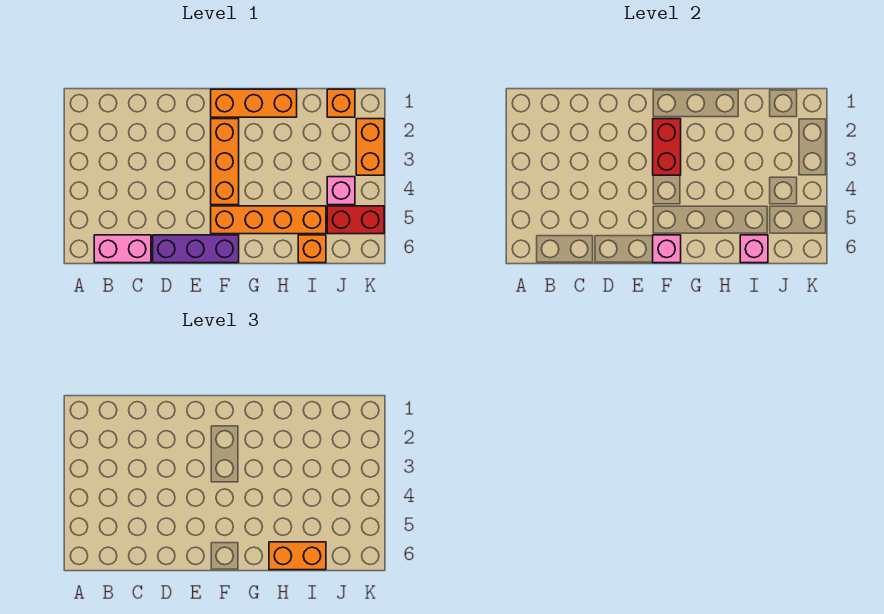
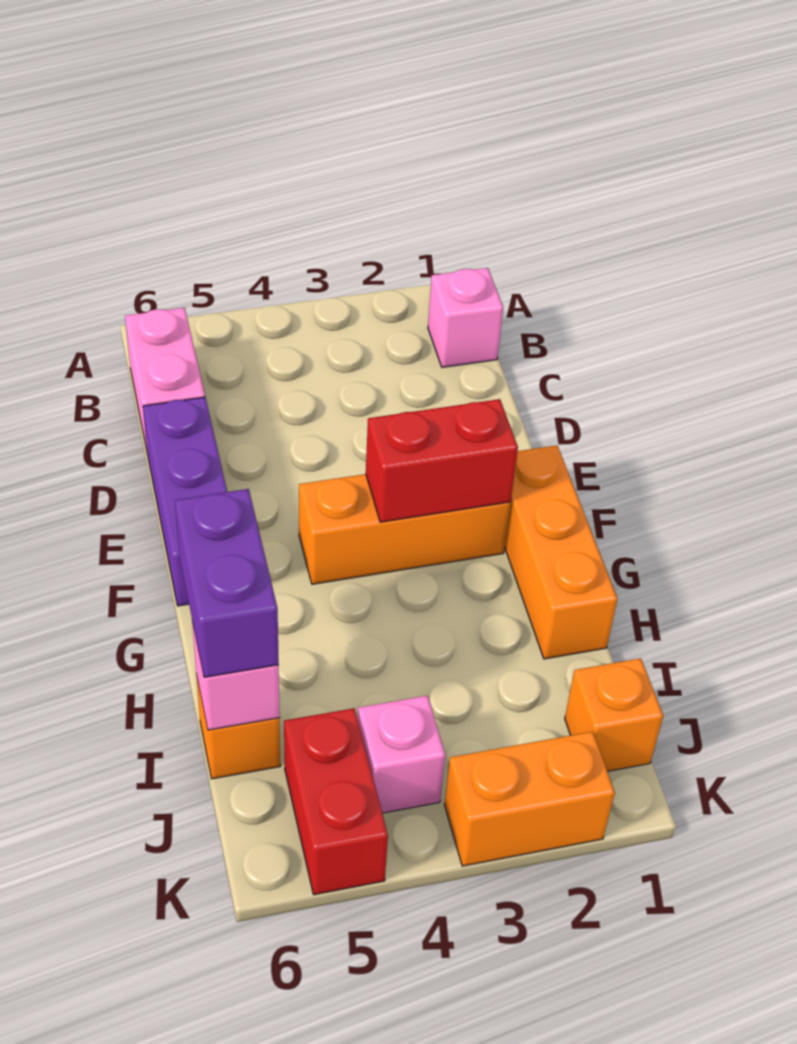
orange brick F5:I5 level 1 -> none
pink brick F6 level 2 -> pink brick B1 level 1
orange brick H6:I6 level 3 -> purple brick H6:I6 level 3

